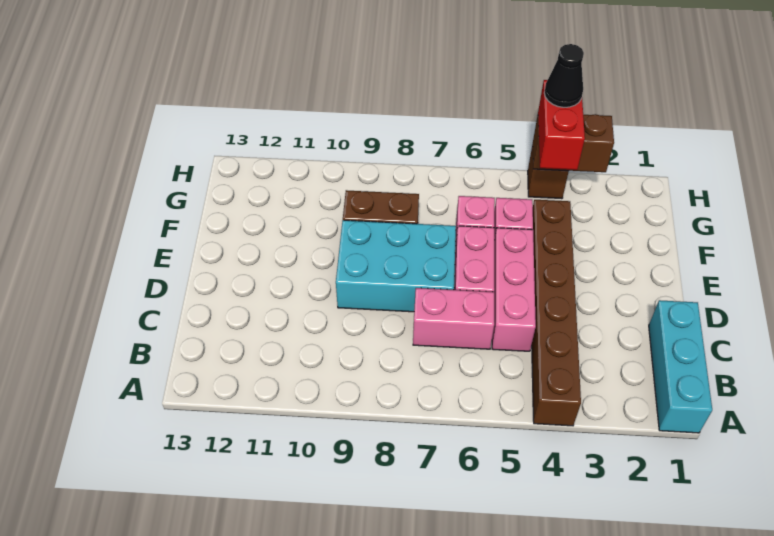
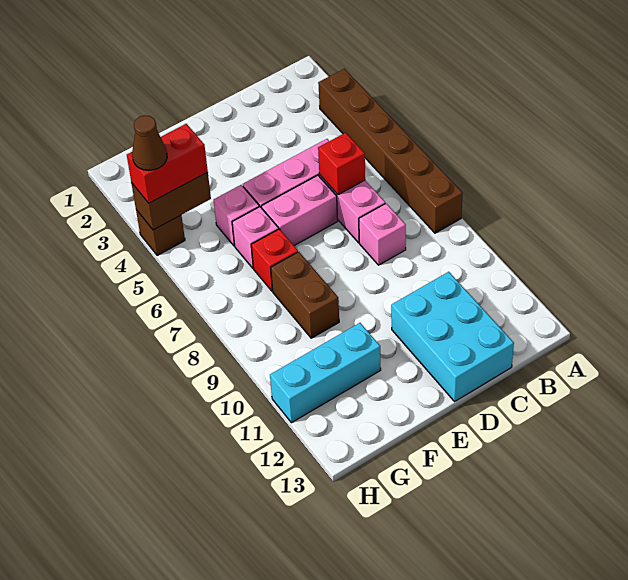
cyan brick A1:C1 level 1 -> cyan brick F11:H11 level 1
brown brick A4:F4 level 1 -> brown brick A3:A8 level 1
none -> red brick C6 level 2
none -> pink brick C8 level 1
cyan brick D7:E9 level 1 -> cyan brick C11:D13 level 1
none -> red brick F7 level 1
brown brick H3:H4 level 2 -> brown brick G4:H4 level 2
black cone H4 level 4 -> brown cone H4 level 4

